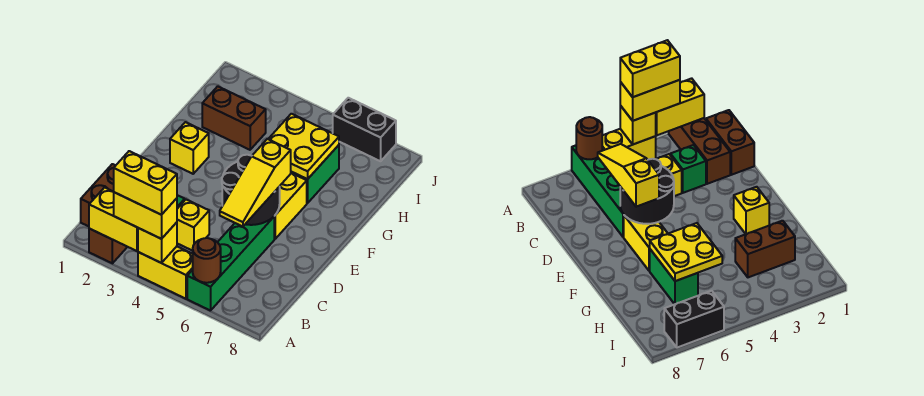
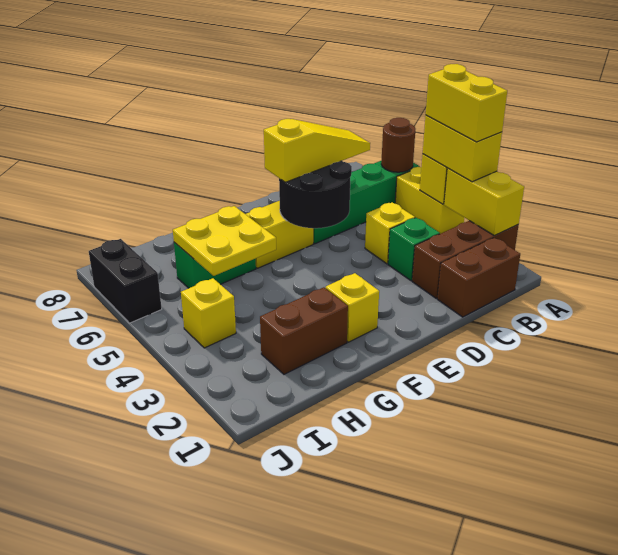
brown brick H2:H3 level 1 -> brown brick G2:H2 level 1
none -> yellow brick I4 level 1

